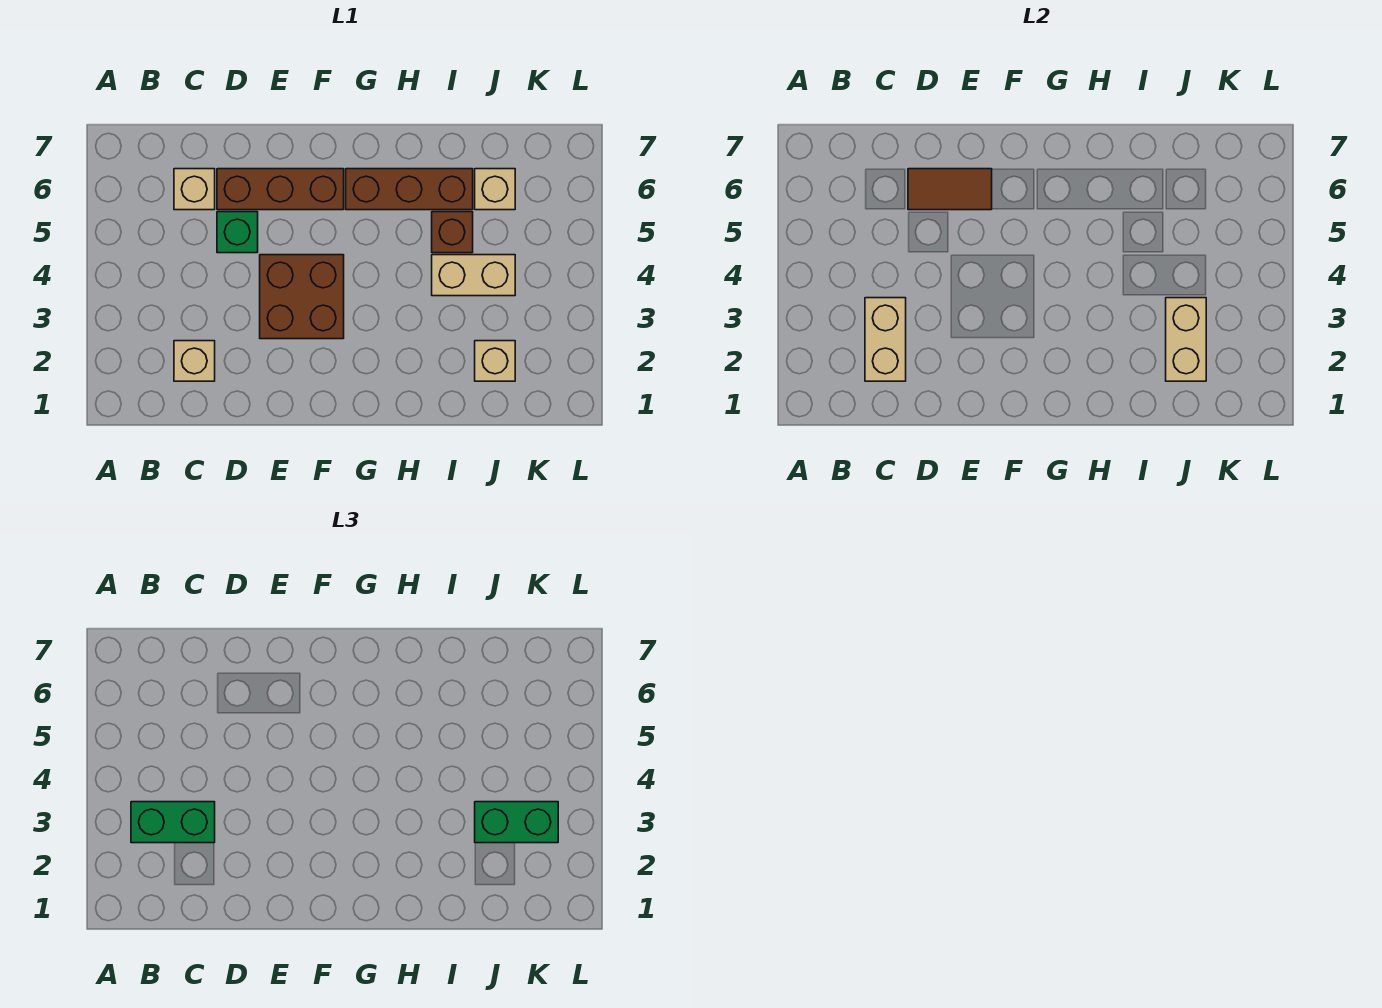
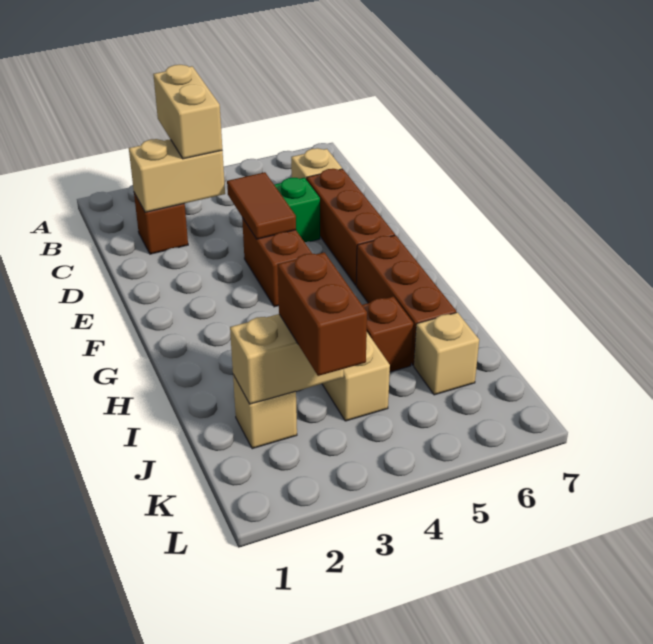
green brick B3:C3 level 3 -> tan brick B3:C3 level 3
tan brick C2 level 1 -> brown brick C2 level 1
brown tile D6:E6 level 2 -> brown tile D4:E4 level 2
brown brick E3:F4 level 1 -> brown brick E4:F4 level 1
green brick J3:K3 level 3 -> brown brick J3:K3 level 3

